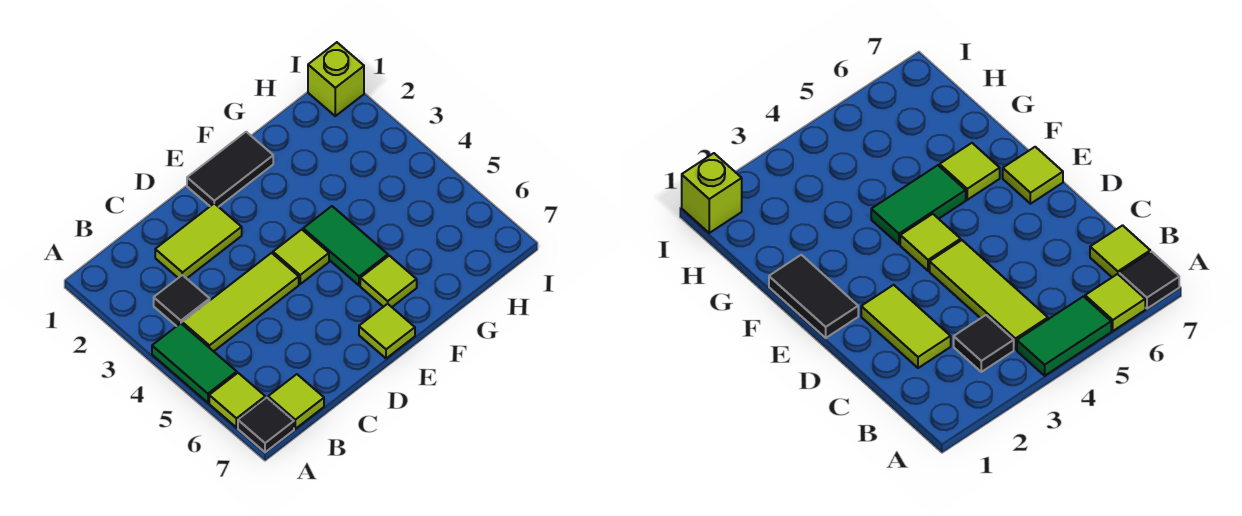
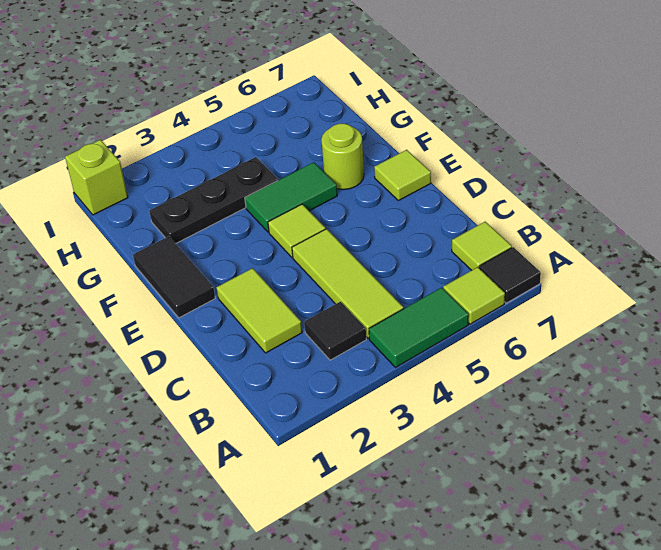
lime tile F6 level 1 -> lime round brick F6 level 1
none -> black plate G2:G4 level 1

